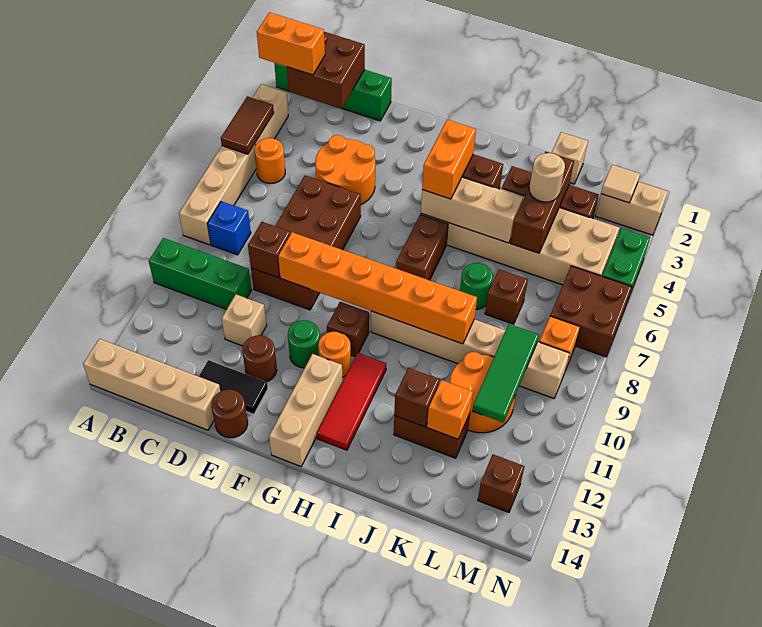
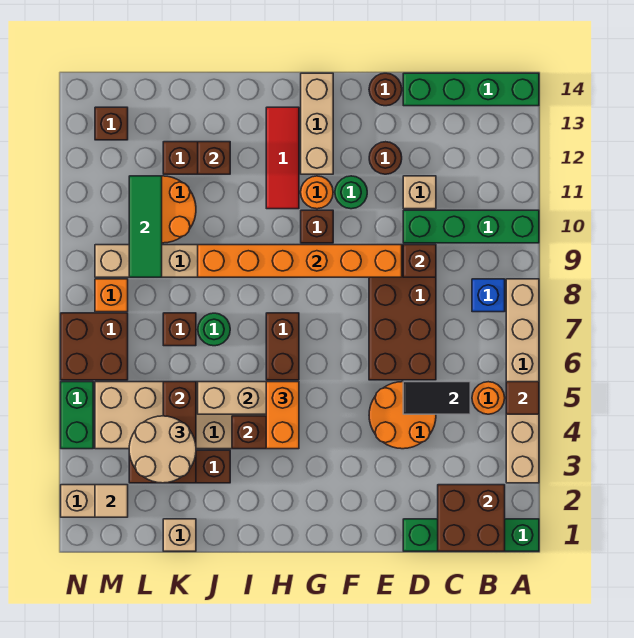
orange brick A2:B2 level 3 -> none
brown tile A4:A5 level 2 -> brown tile A5 level 2
green brick A10:C10 level 1 -> green brick A10:D10 level 1
tan brick A14:D14 level 1 -> green brick A14:D14 level 1
black tile D13:E13 level 1 -> black tile C5:D5 level 2
tan round brick K4 level 3 -> tan round brick K3:L4 level 3
orange brick K12 level 2 -> none

